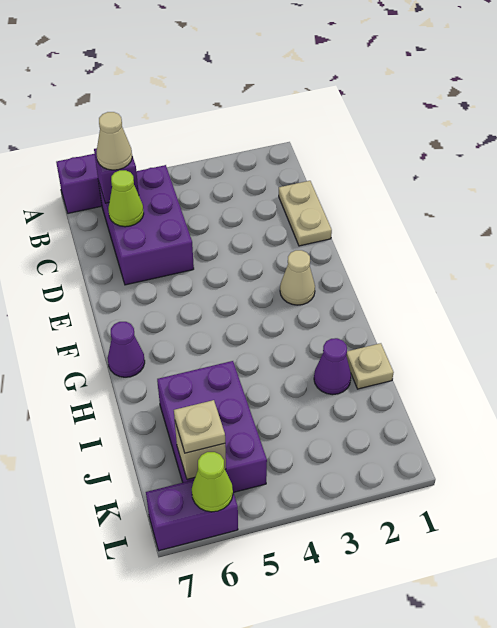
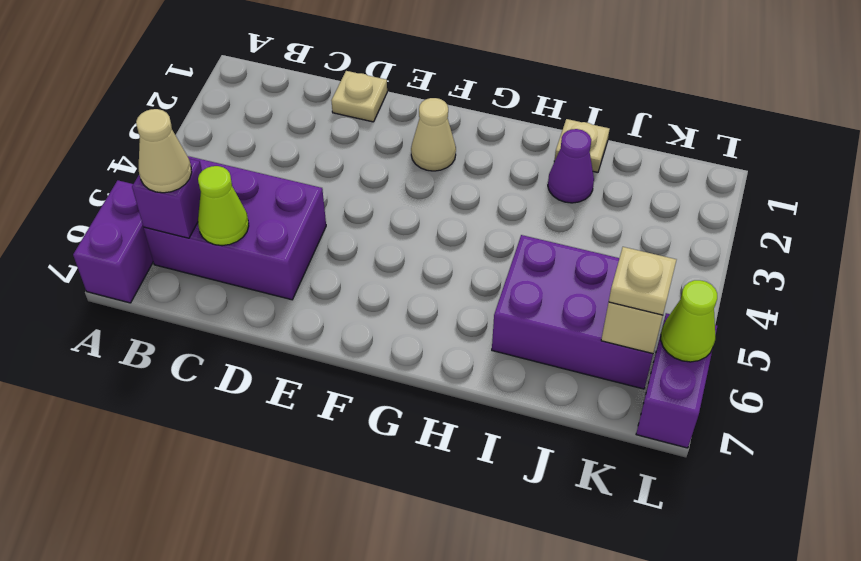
tan plate C1:D1 level 1 -> tan plate D1 level 1
purple cone G7 level 1 -> none

